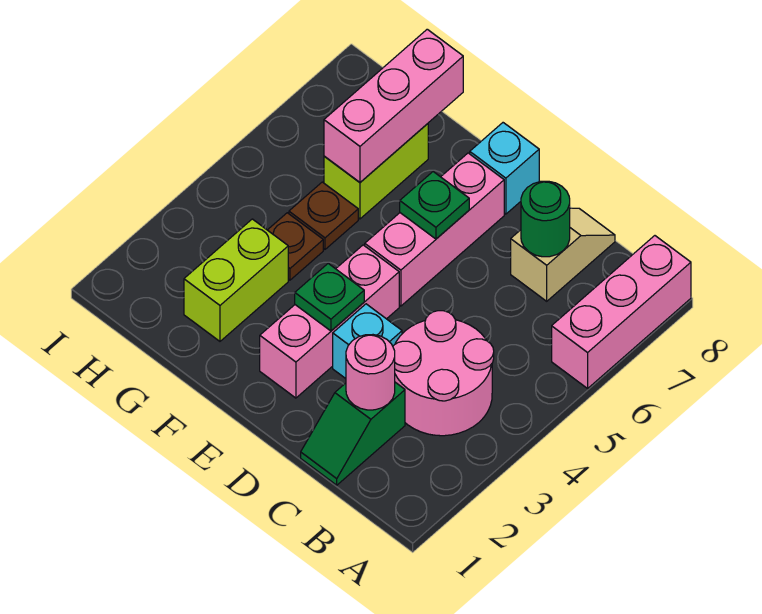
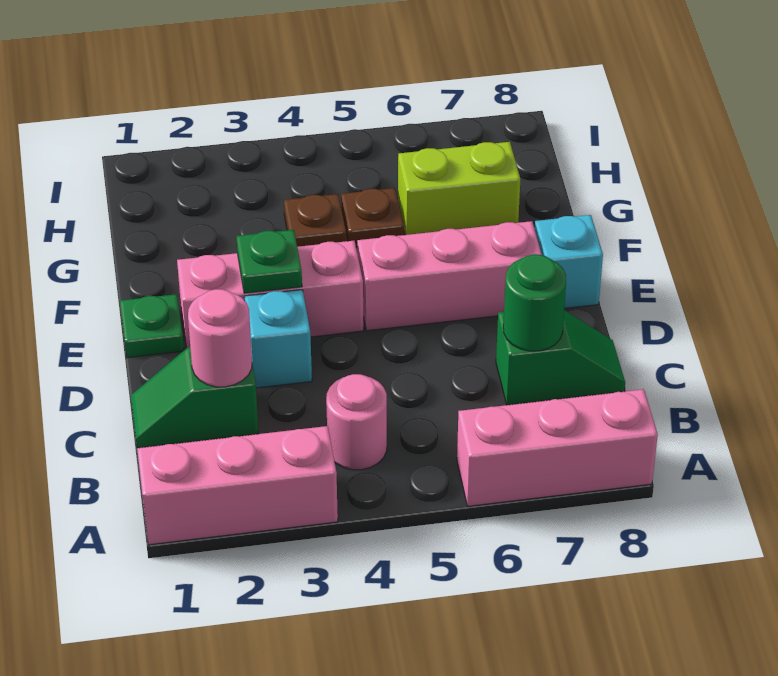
pink round brick B3:C4 level 1 -> pink round brick B4 level 1
tan slope C7:C8 level 1 top 7 -> green slope C7:C8 level 1 top 7
green plate E6 level 2 -> green plate E1 level 1
lime brick G2:G3 level 1 -> none
pink brick G6:G8 level 2 -> pink brick A1:A3 level 1

